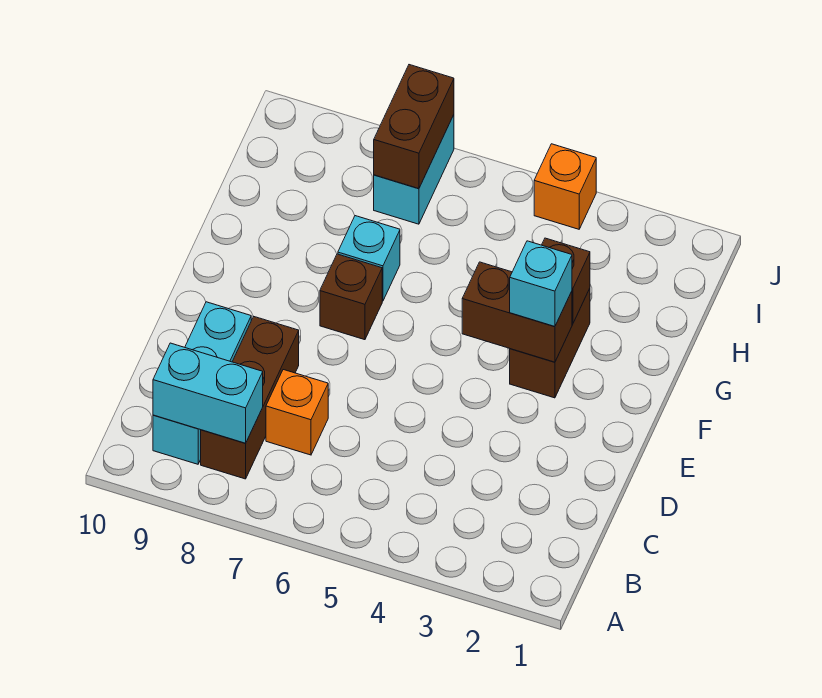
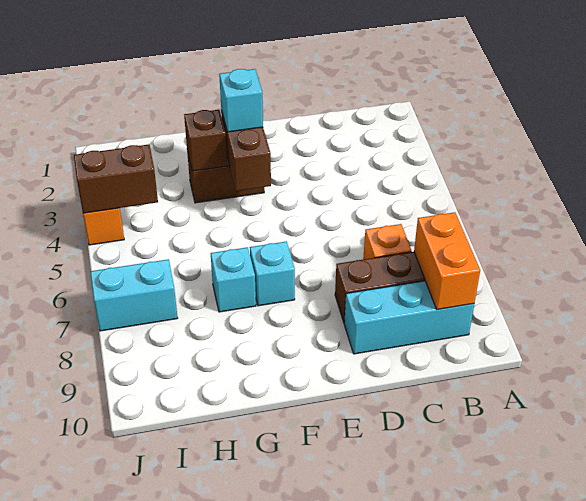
cyan brick B8:B9 level 2 -> orange brick B8:B9 level 2
brown brick F7 level 1 -> cyan brick F7 level 1
brown brick I7:J7 level 2 -> brown brick I4:J4 level 2

